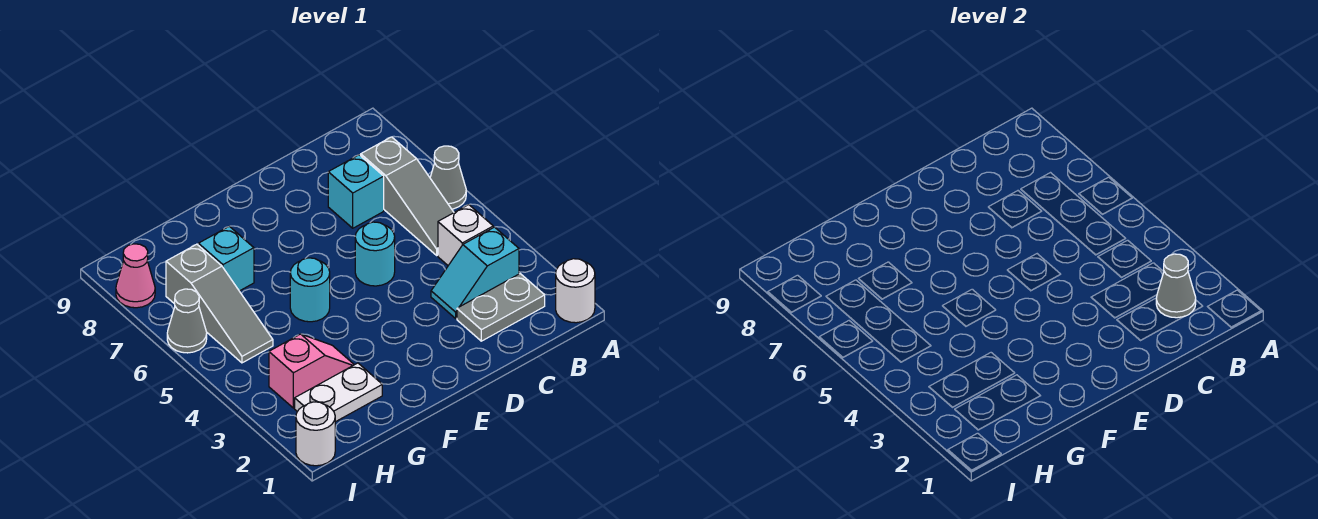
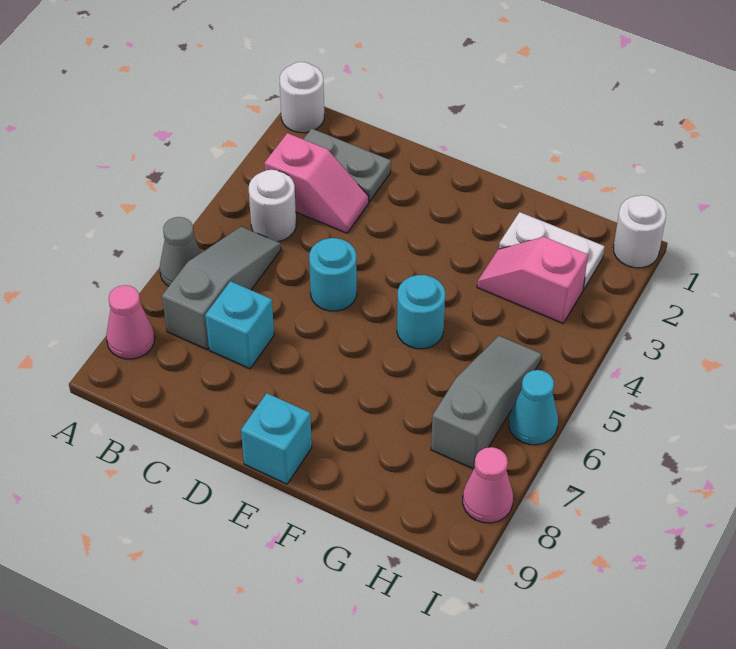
none -> pink cone A8 level 1
grey cone B2 level 2 -> none
cyan slope B3:C3 level 1 top B -> pink slope B3:C3 level 1 top B
white brick B4 level 1 -> white round brick B4 level 1
cyan brick G7 level 1 -> cyan brick E9 level 1
grey cone I6 level 1 -> cyan cone I6 level 1

